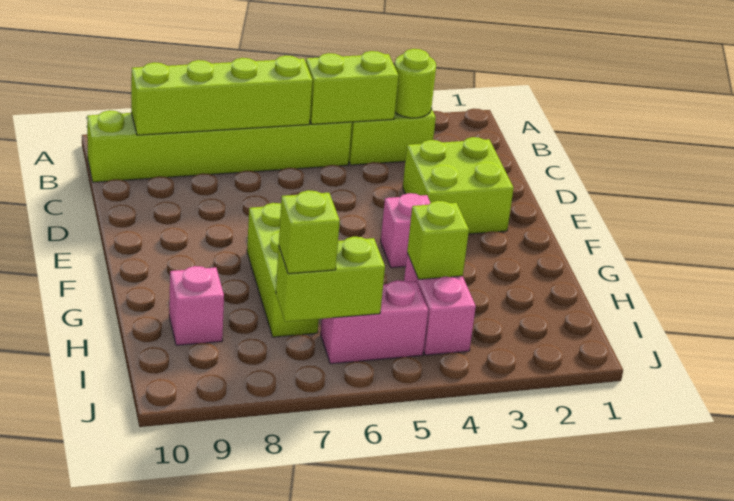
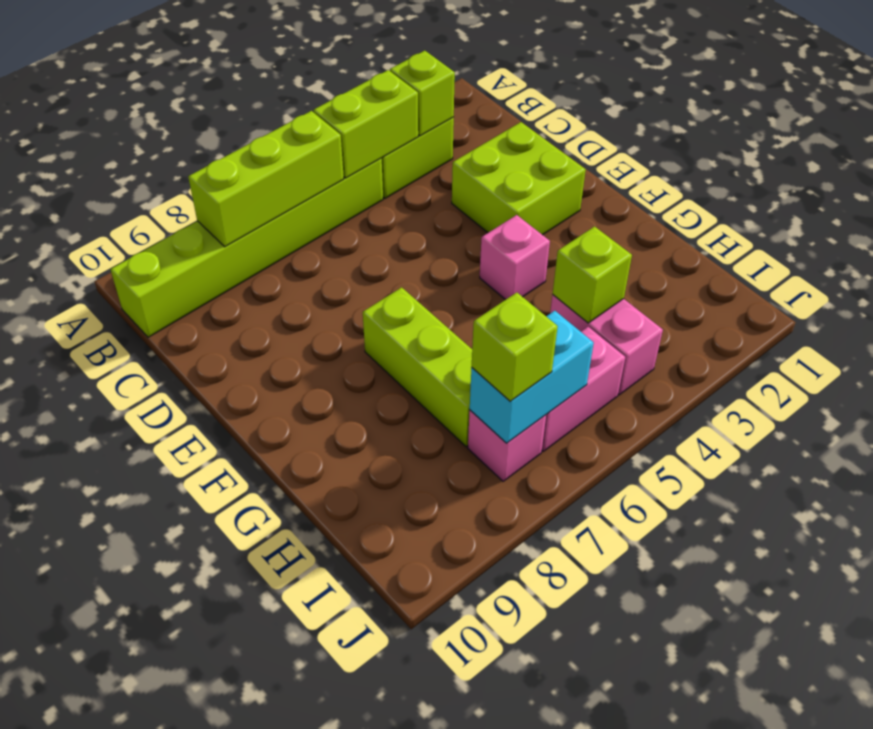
lime round brick B3 level 2 -> lime brick B3 level 2
lime brick B6:B9 level 2 -> lime brick B6:B8 level 2
pink brick H9 level 1 -> pink brick I7 level 1
lime brick I6:I7 level 2 -> cyan brick I6:I7 level 2

